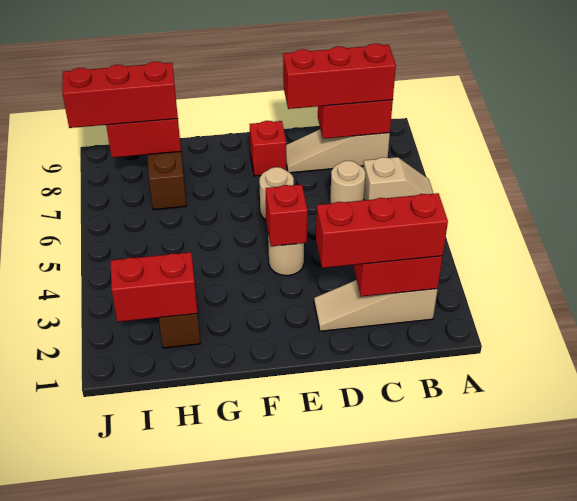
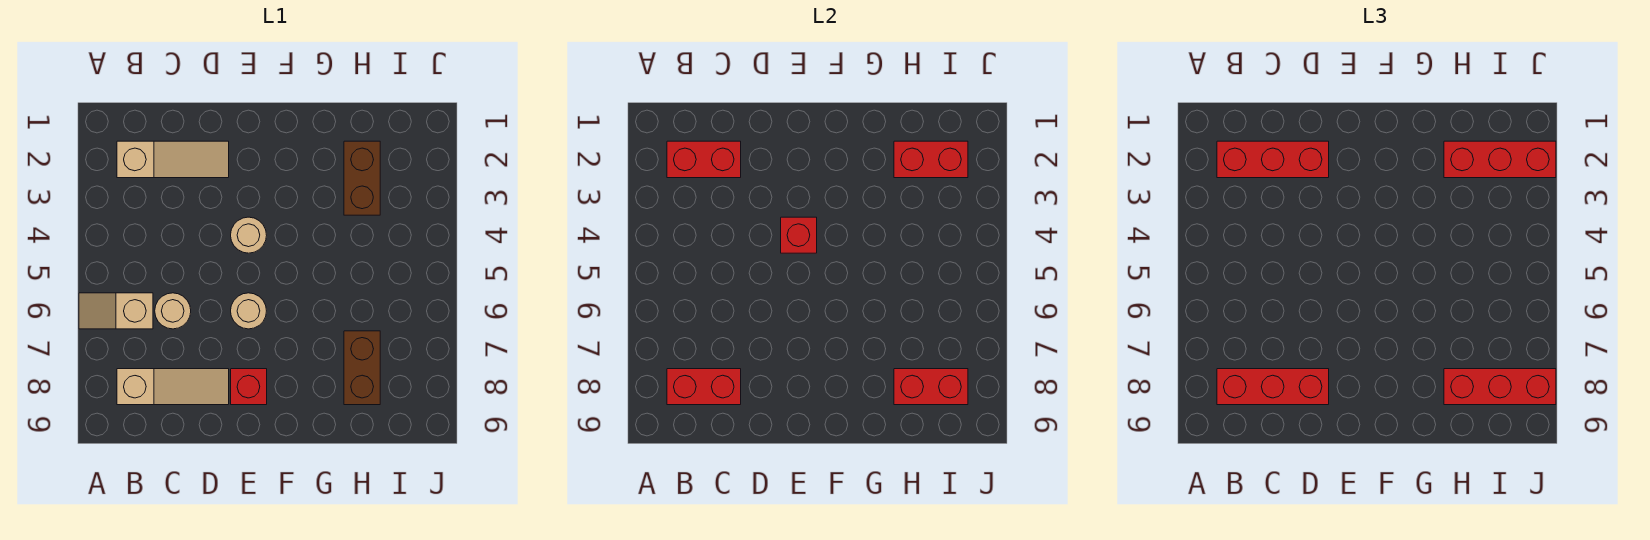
none -> red brick H2:J2 level 3

